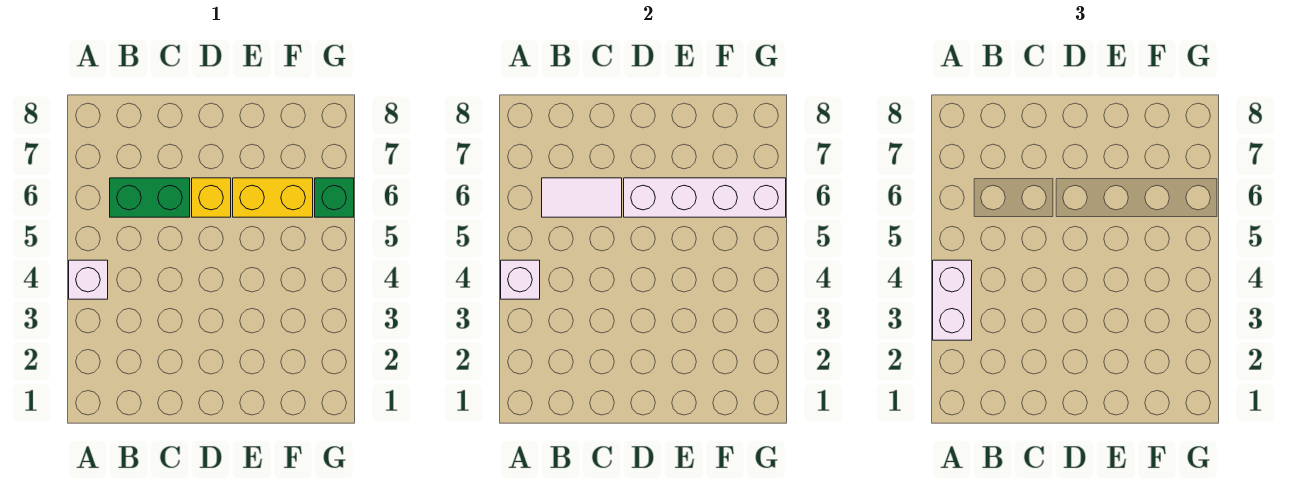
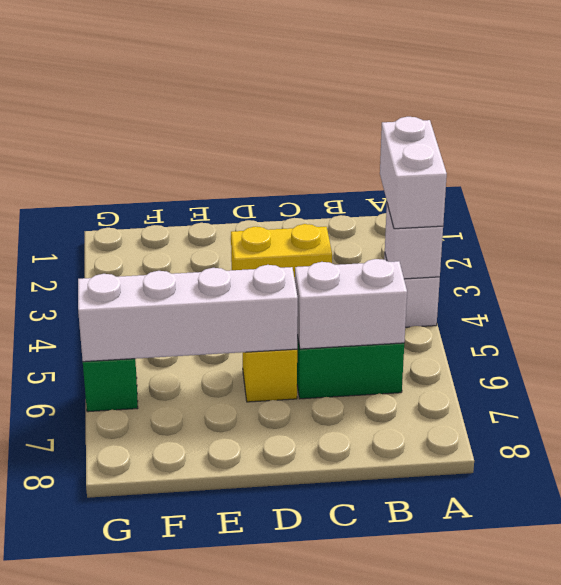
white tile B6:C6 level 2 -> white brick B6:C6 level 2
yellow brick E6:F6 level 1 -> yellow brick C3:D3 level 1

